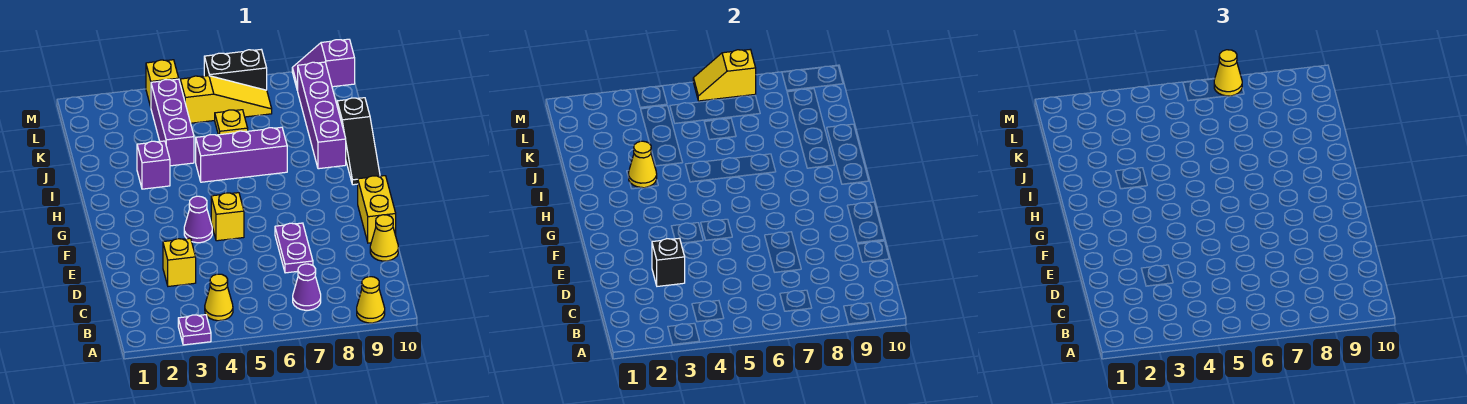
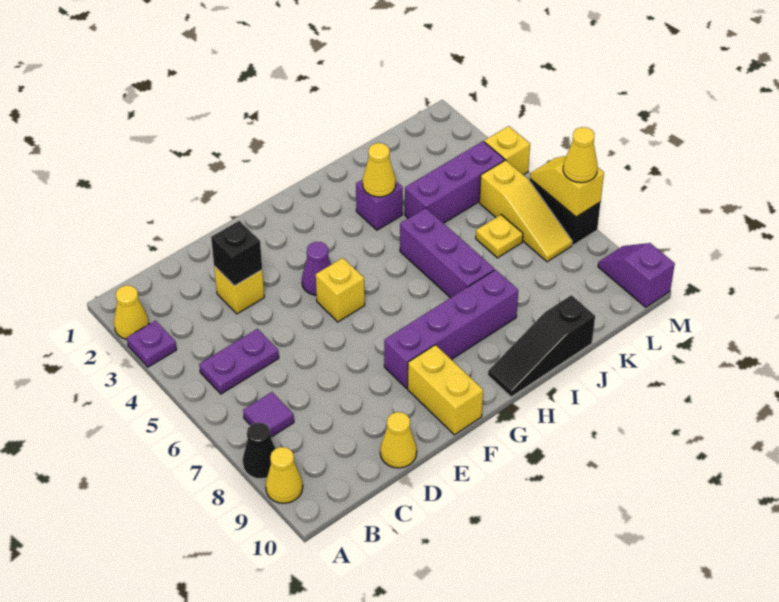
none -> black cone A8 level 1
yellow cone B4 level 1 -> yellow cone A2 level 1
purple cone B7 level 1 -> purple tile B7 level 1
purple plate D7:E7 level 1 -> purple plate B5:C5 level 1
yellow brick E10:F10 level 1 -> yellow brick F9:F10 level 1
purple brick I9:L9 level 1 -> purple brick F8:I8 level 1

